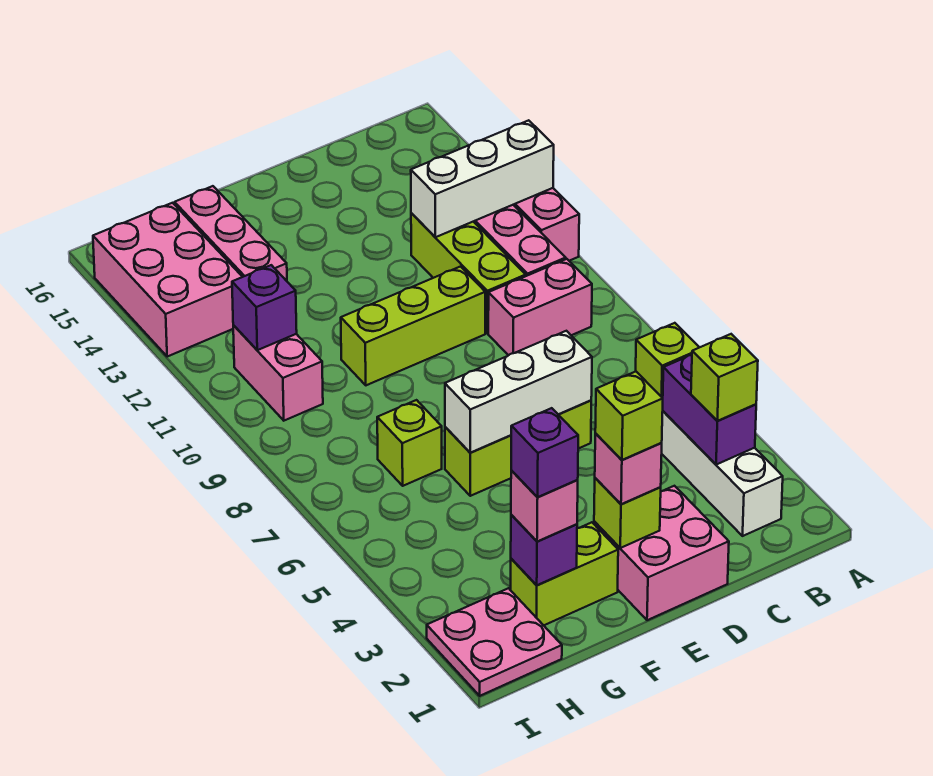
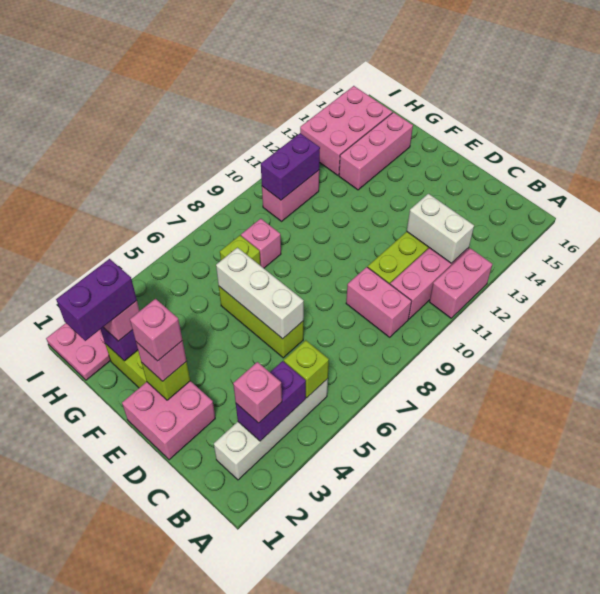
white brick A12:C12 level 2 -> white brick B12:C12 level 2
lime brick B3 level 3 -> pink brick B3 level 3
lime brick D10:F10 level 1 -> none
lime brick E2 level 4 -> pink brick E2 level 4
purple brick G2 level 4 -> purple brick G1:G2 level 4
none -> pink brick G8 level 1
purple brick H11 level 2 -> purple brick H10:H11 level 2

